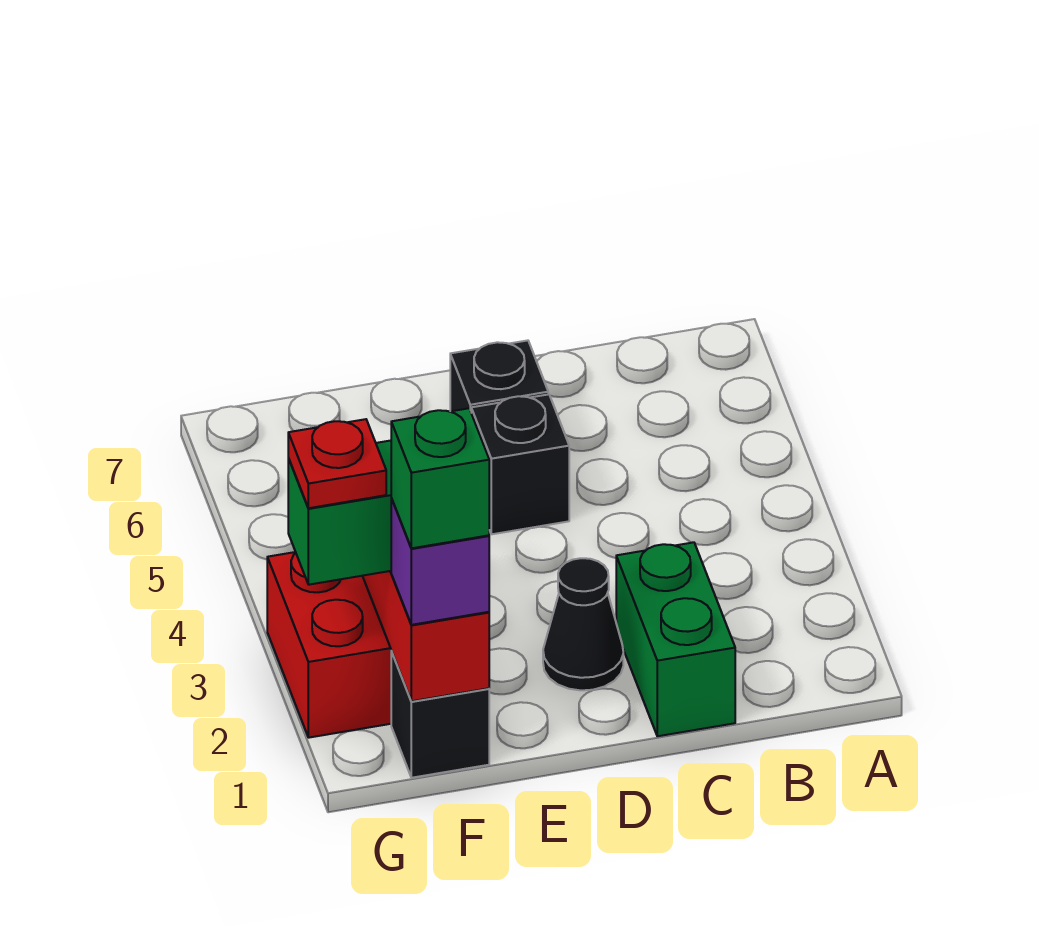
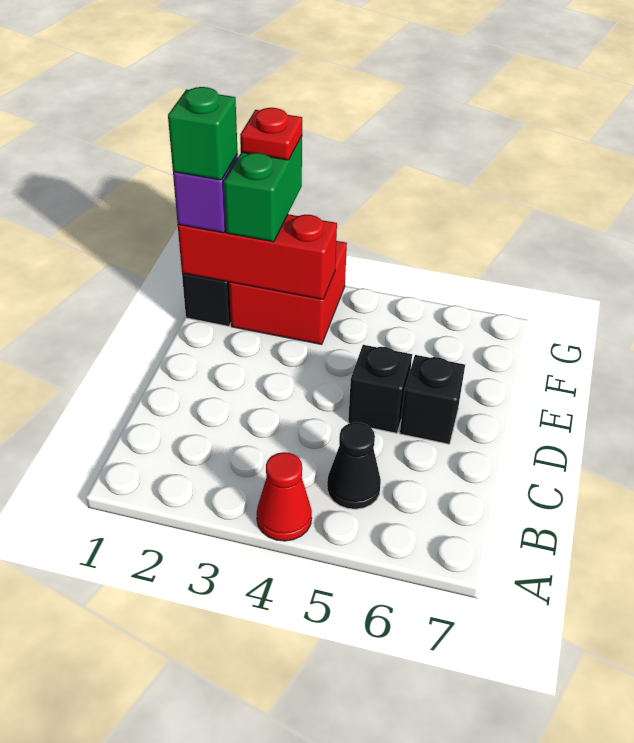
none -> red cone A4 level 1
green brick C1:C2 level 1 -> none
black cone D2 level 1 -> black cone B5 level 1

